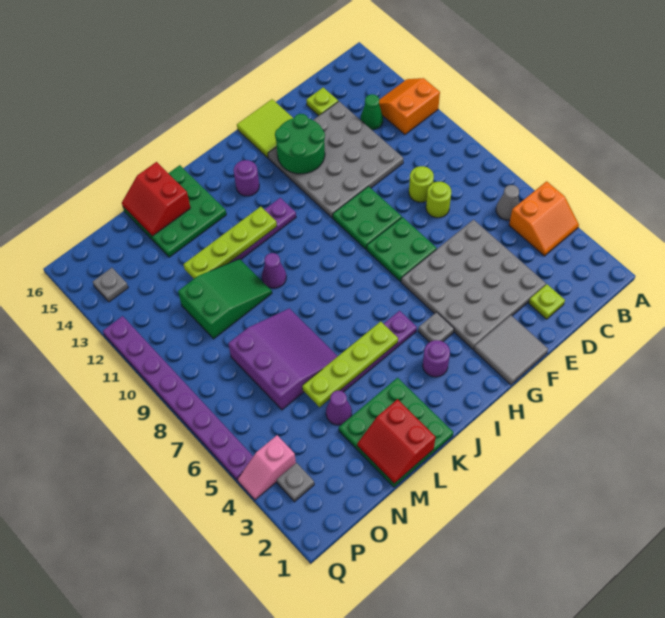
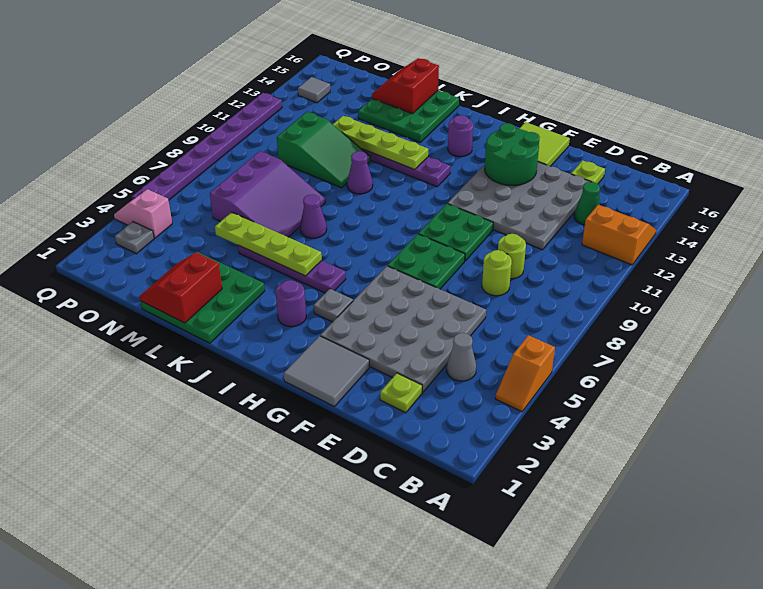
orange slope A4:B5 level 1 top 5 -> orange slope A4:A5 level 1 top 5
grey cone B6 level 1 -> grey cone C4 level 1
purple cone M4 level 1 -> purple cone K7 level 1
grey plate P14 level 1 -> grey tile P14 level 1

